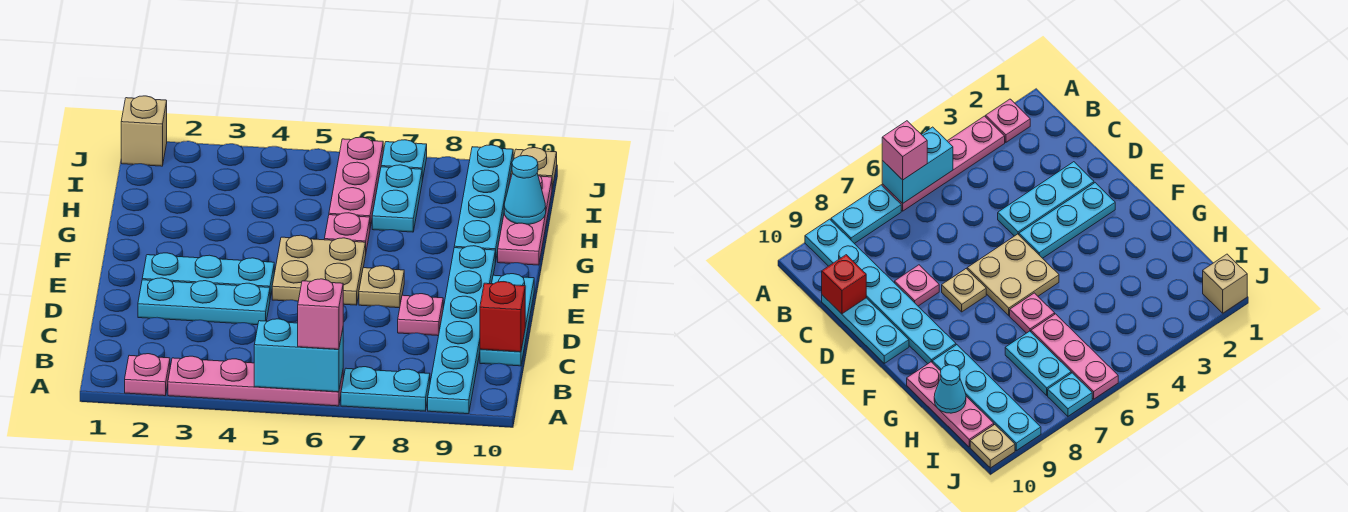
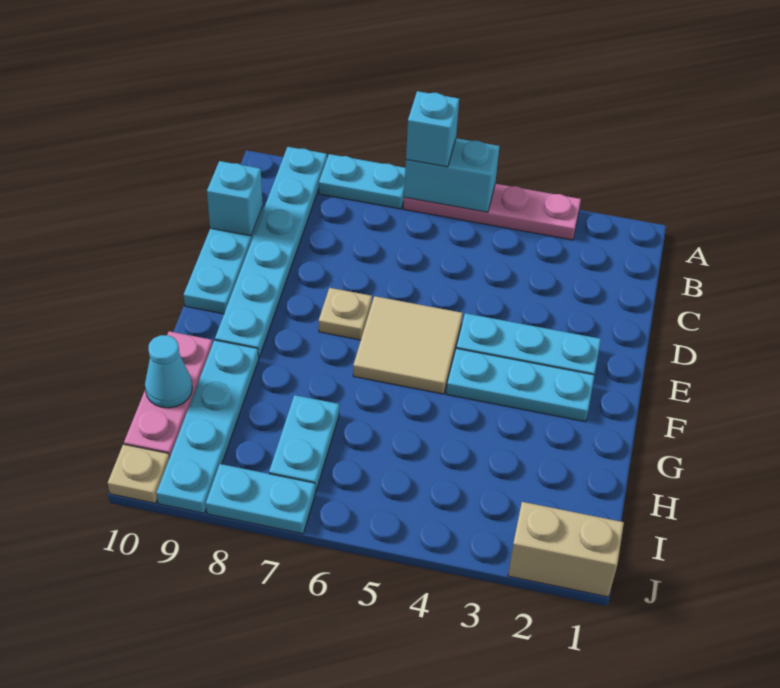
pink plate A2 level 1 -> none
pink brick A6 level 3 -> cyan brick A6 level 3
red brick C10 level 2 -> cyan brick C10 level 2
cyan plate D2:D4 level 1 -> cyan plate F2:F4 level 1
pink plate D8 level 1 -> none
tan plate E5:F6 level 1 -> tan tile E5:F6 level 1
pink plate G6 level 1 -> none
pink plate H6:J6 level 1 -> none
tan brick J1 level 1 -> tan brick J1:J2 level 1
cyan plate J7 level 1 -> cyan plate J7:J8 level 1

